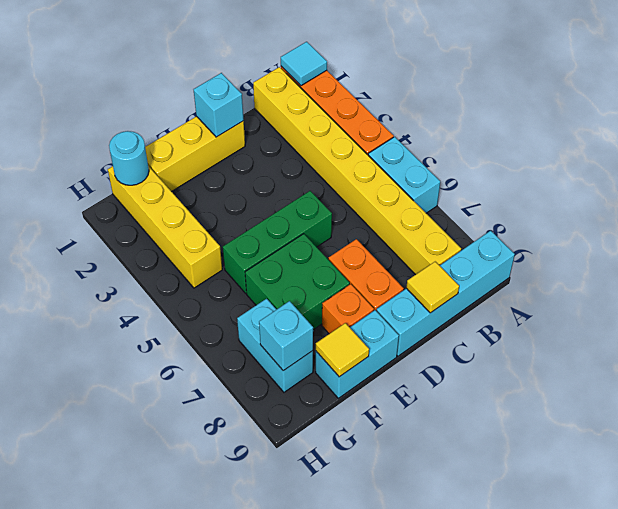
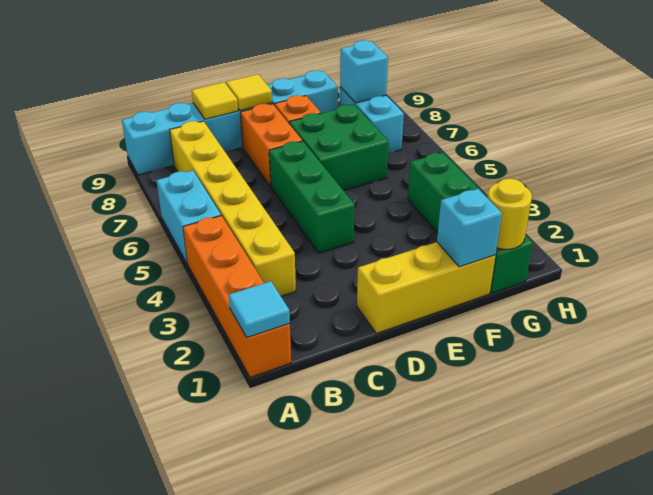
yellow brick B1:B8 level 1 -> yellow brick B3:B8 level 1
cyan brick D1 level 2 -> cyan brick F1 level 2
green brick D5:F5 level 1 -> green brick D4:D6 level 1
yellow tile F9 level 2 -> yellow tile D9 level 2
yellow brick G1:G4 level 1 -> green brick G1:G4 level 1
cyan round brick G1 level 2 -> yellow round brick G1 level 2

